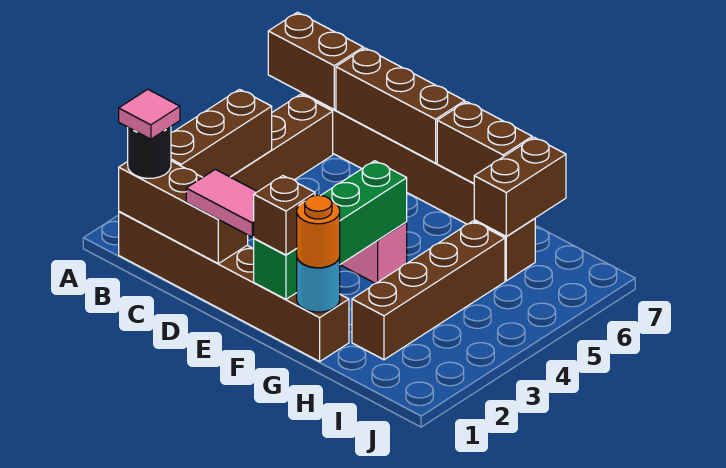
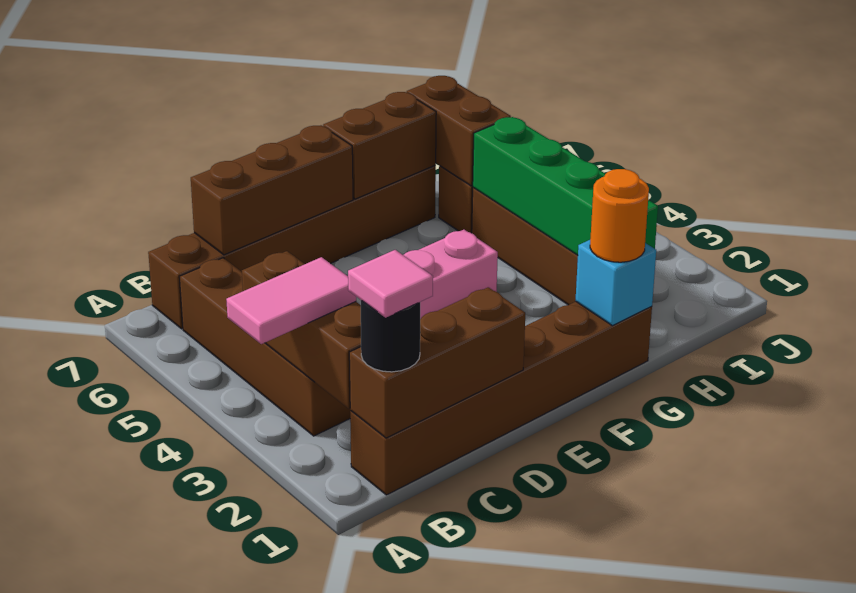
brown brick A7:B7 level 2 -> none
pink tile D1:E1 level 3 -> pink tile A3:B3 level 3
green brick F1:F4 level 2 -> green brick H2:H5 level 2
brown brick F1 level 3 -> none
cyan round brick G1 level 2 -> cyan brick G1 level 2

